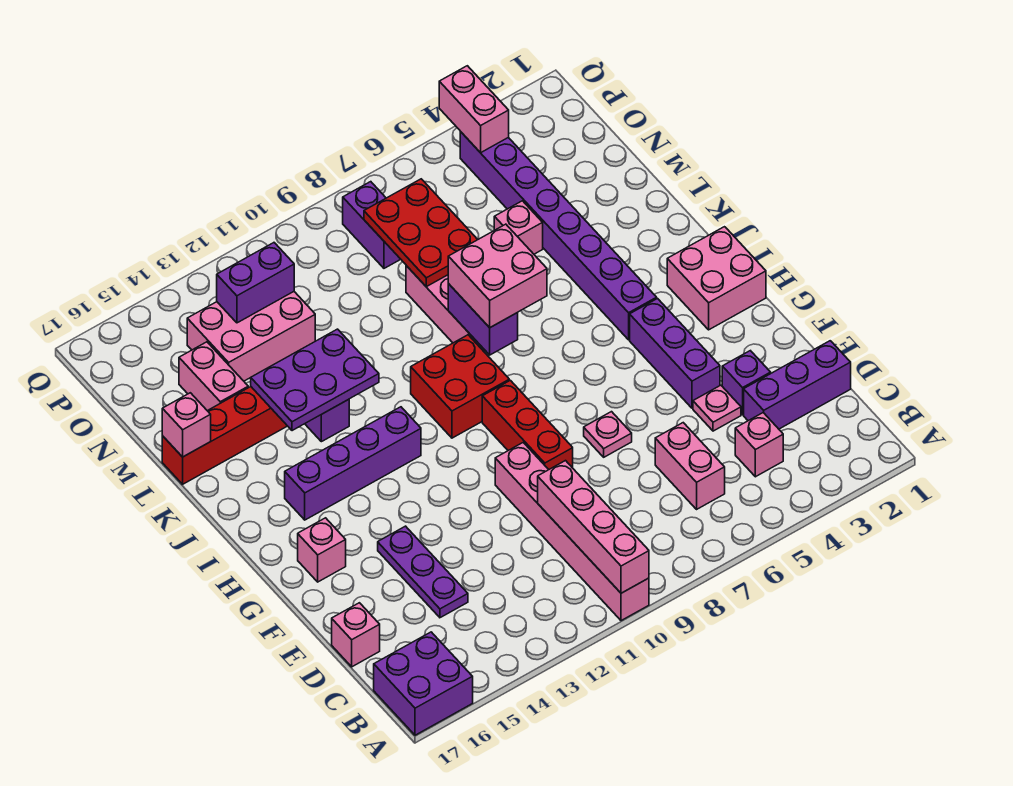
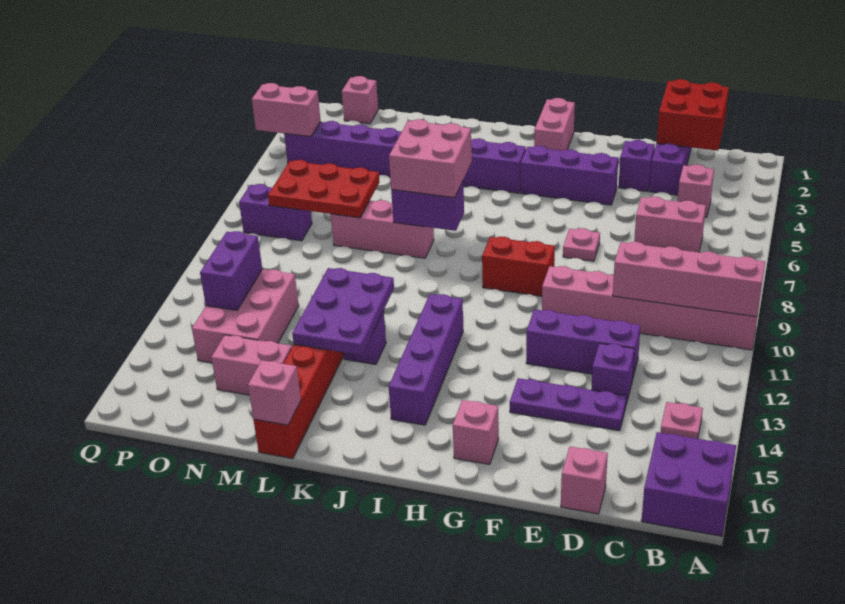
none -> purple brick D12:F12 level 1
none -> purple brick D13 level 1
pink plate E4 level 1 -> pink plate B14 level 1
red brick F9:H9 level 1 -> red brick G9:H9 level 1
pink brick H1:I2 level 1 -> pink brick H1:H2 level 1
red brick I9:J10 level 1 -> red brick C1:D2 level 2
pink brick M5 level 1 -> pink brick O1 level 1

